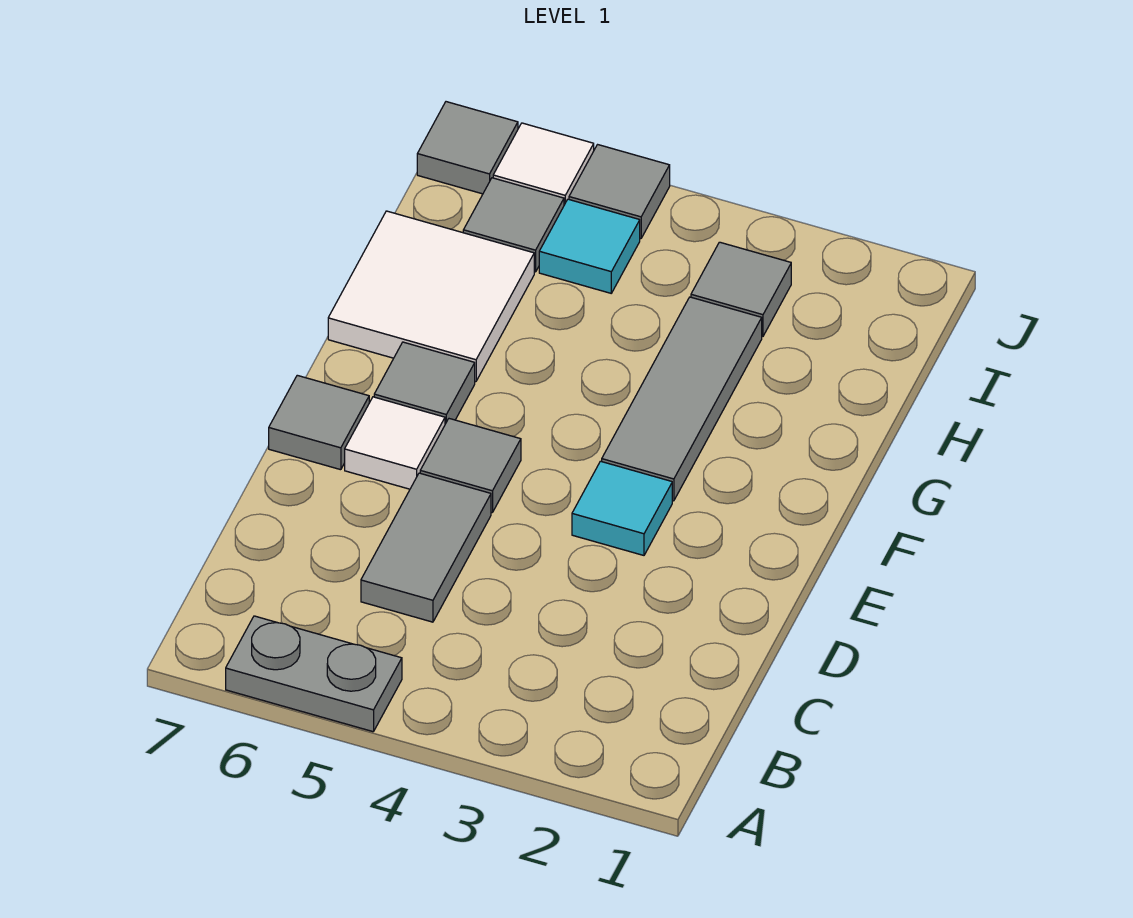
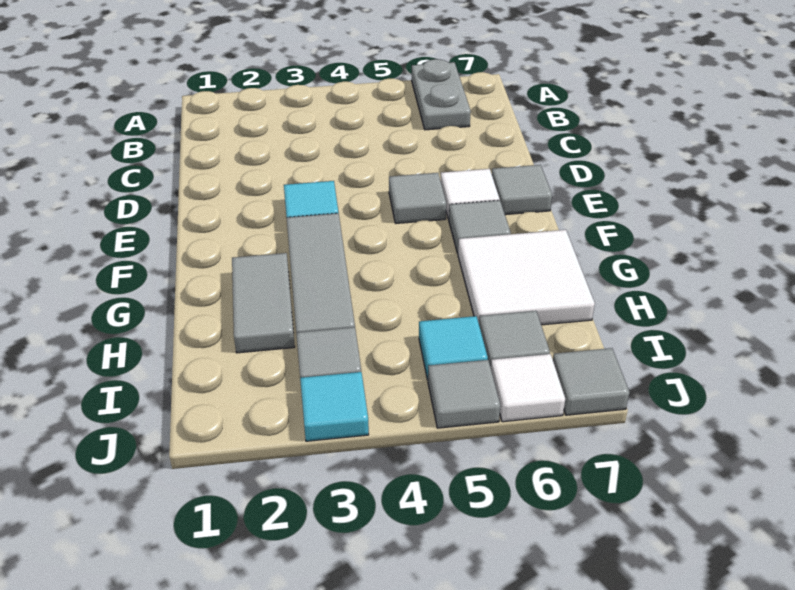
grey plate A5:A6 level 1 -> grey plate A6:B6 level 1
grey tile C5:D5 level 1 -> grey tile G2:H2 level 1
none -> cyan tile J3 level 1

